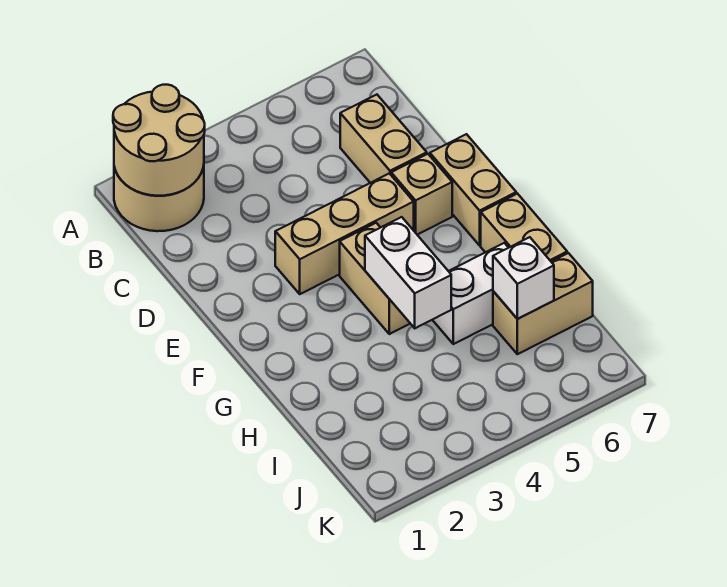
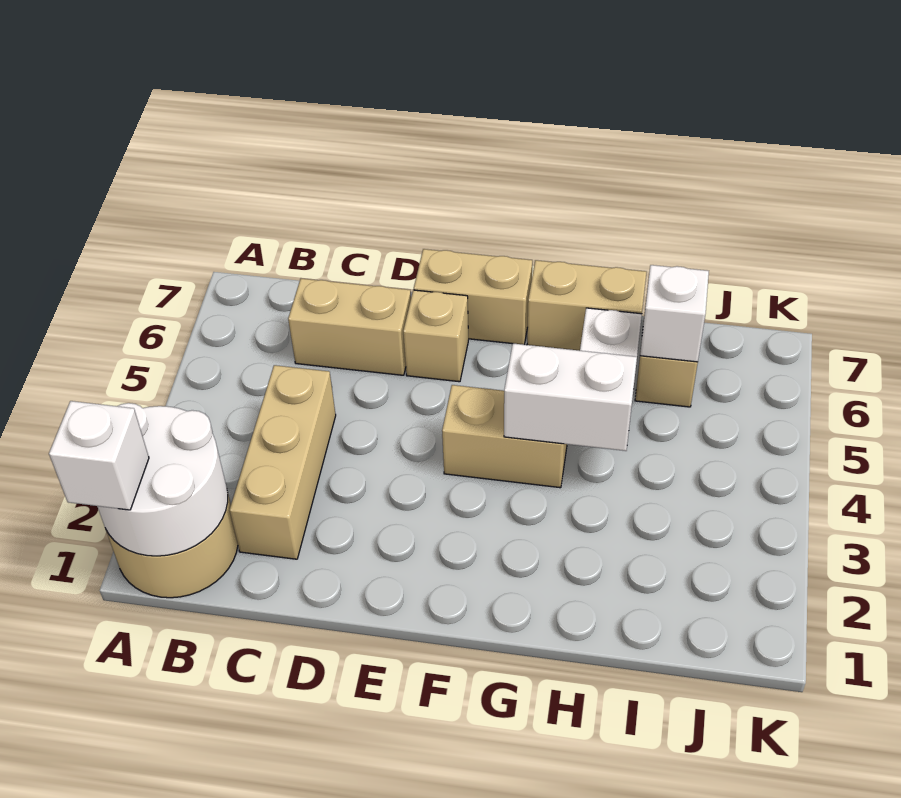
tan round brick A1:B2 level 2 -> white round brick A1:B2 level 2
none -> white brick A1 level 3
tan brick E3:E5 level 1 -> tan brick C2:C4 level 1

